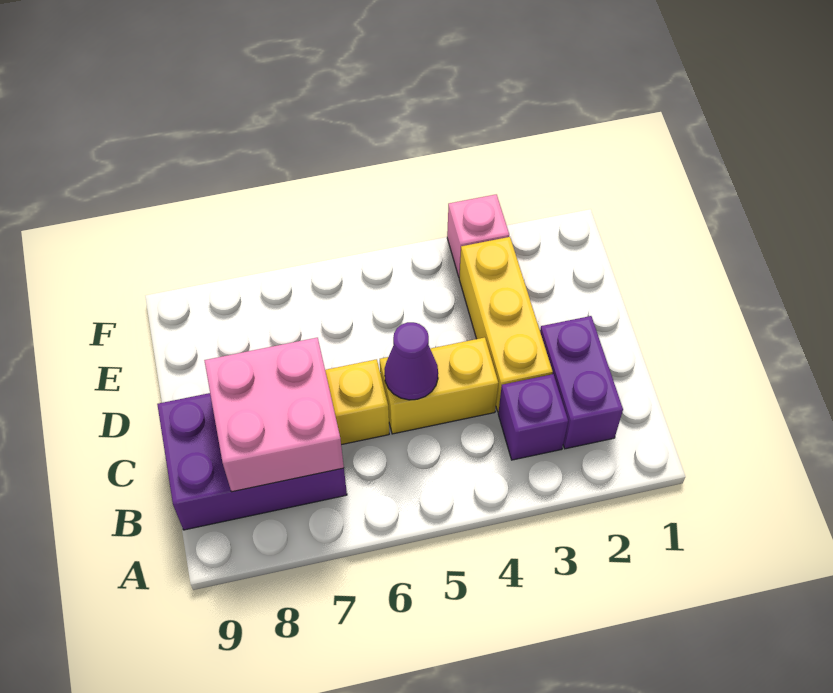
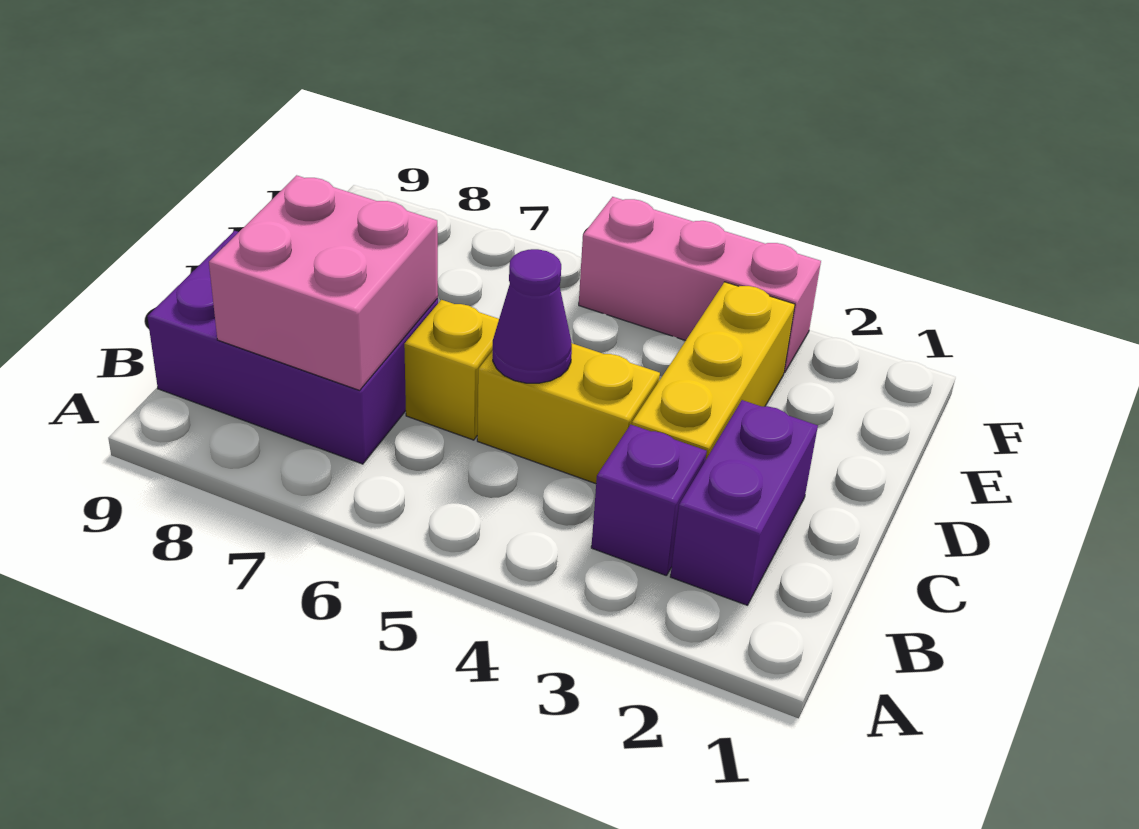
pink brick F3 level 1 -> pink brick F3:F5 level 1

